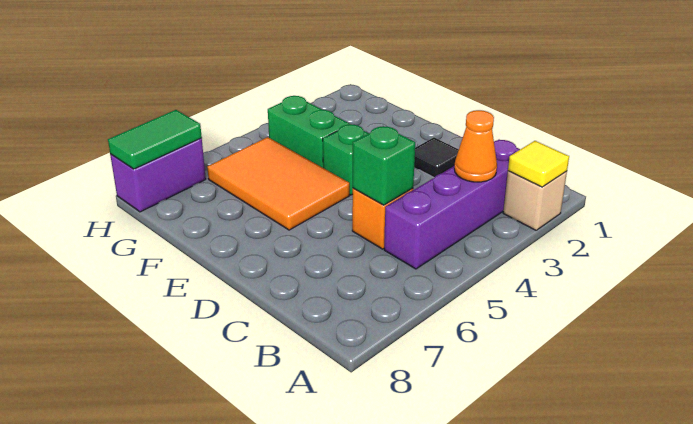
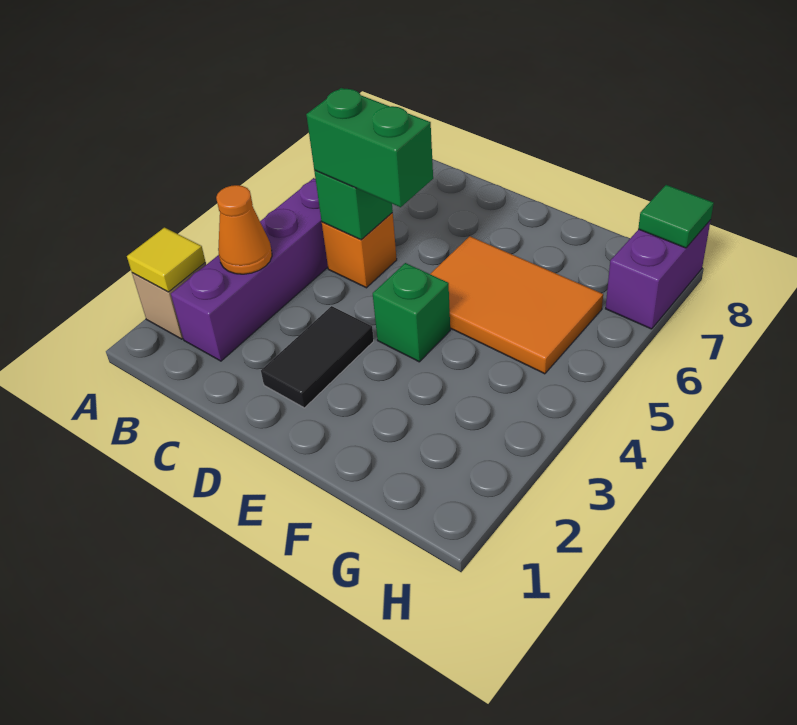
black tile D2 level 1 -> black tile D2:D3 level 1
green brick F4:G4 level 1 -> green brick C5:D5 level 3
green tile H7:H8 level 2 -> green tile H8 level 2

